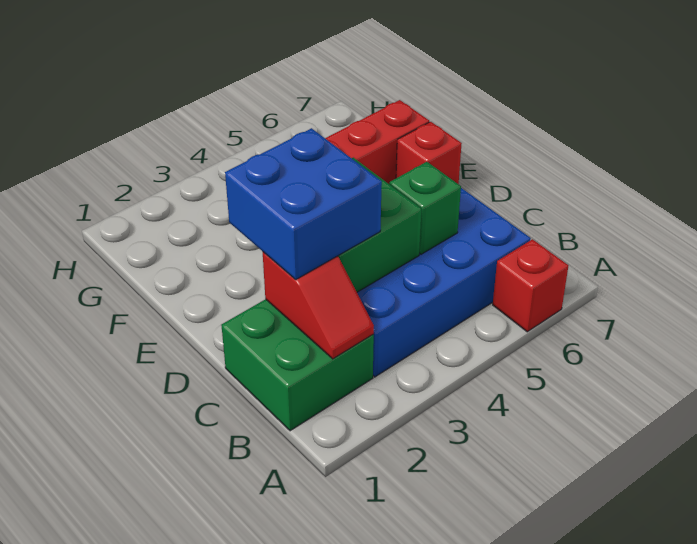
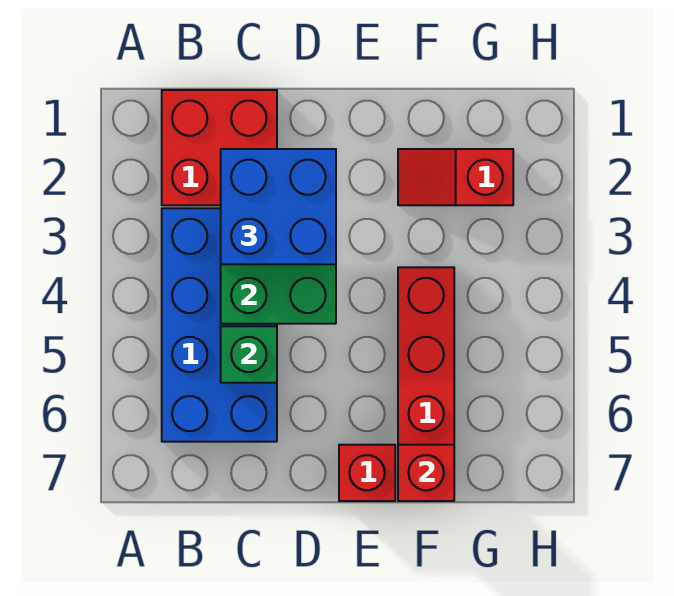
red brick A6 level 1 -> red brick F7 level 2
green brick B1:C2 level 1 -> red brick B1:C2 level 1
red slope B2:C2 level 2 top C -> red slope F2:G2 level 1 top G

